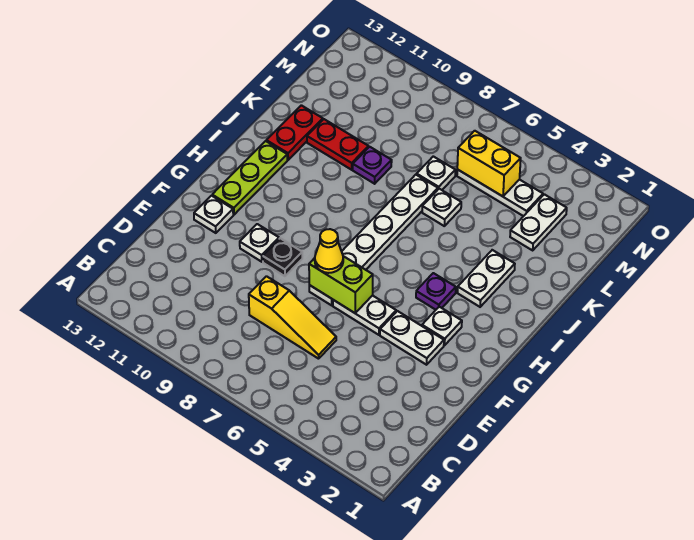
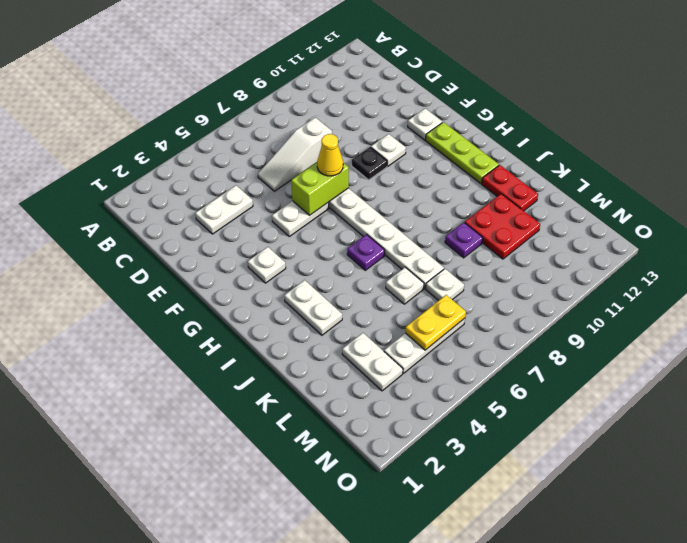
yellow slope D6:D8 level 1 top 8 -> white slope D6:D8 level 1 top 8
white plate F3:F4 level 1 -> white plate D3:D4 level 1
purple plate H4 level 1 -> purple plate I6 level 1
red plate K10:K11 level 1 -> red plate K10:L11 level 1
yellow brick M5:M6 level 2 -> yellow plate M5:M6 level 2

